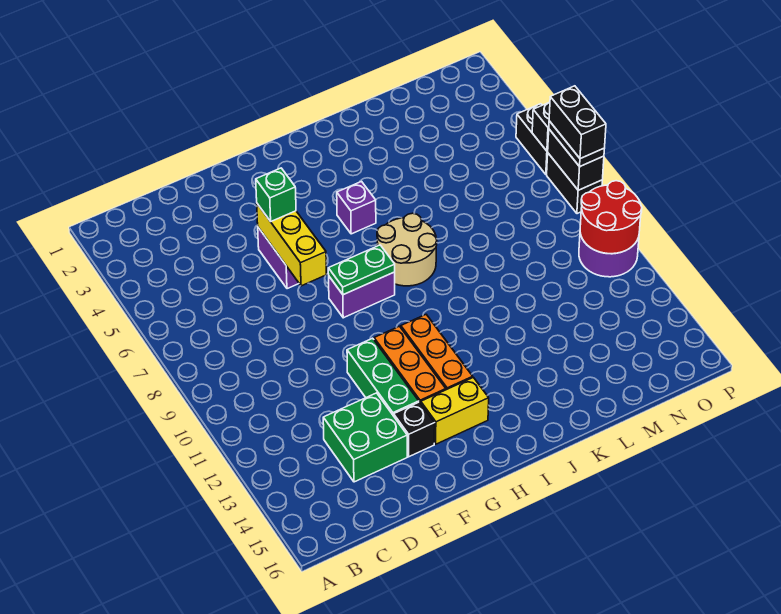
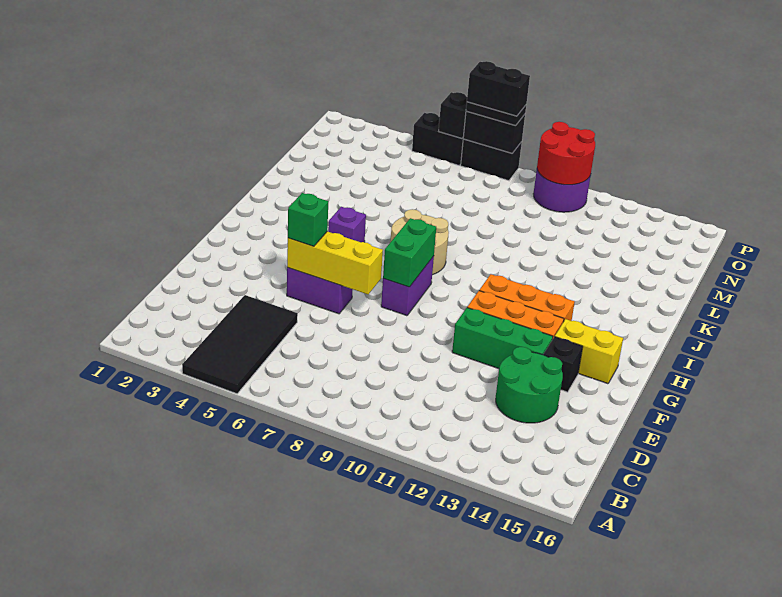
none -> black tile A4:D5 level 1
green brick D13:E14 level 1 -> green round brick D13:E14 level 1
green plate G8:H8 level 2 -> green brick G8:H8 level 2
yellow brick G14:H14 level 1 -> yellow brick G14:G15 level 1

